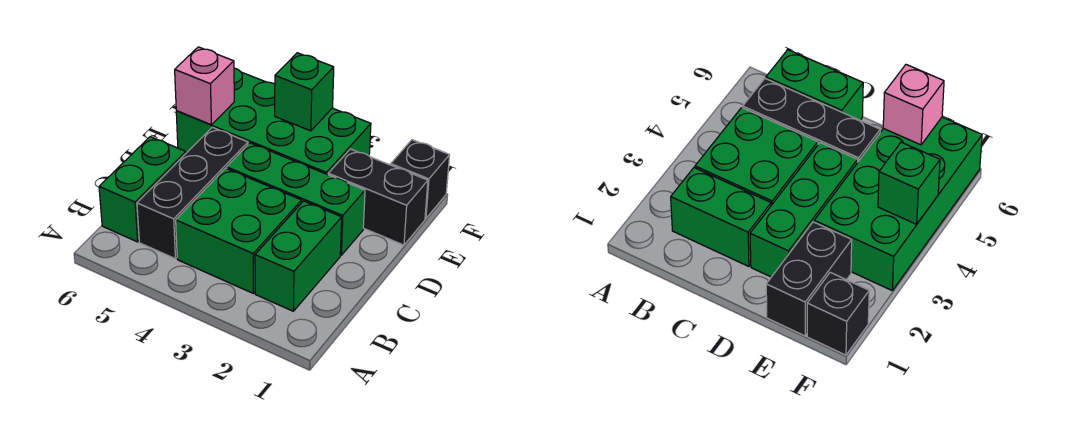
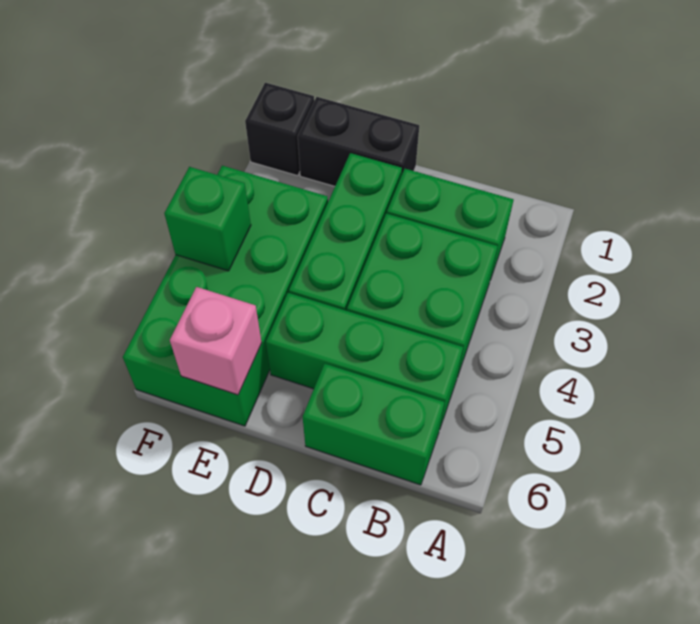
black brick B5:D5 level 1 -> green brick B5:D5 level 1
black brick E1:E2 level 1 -> black brick D1:E1 level 1

